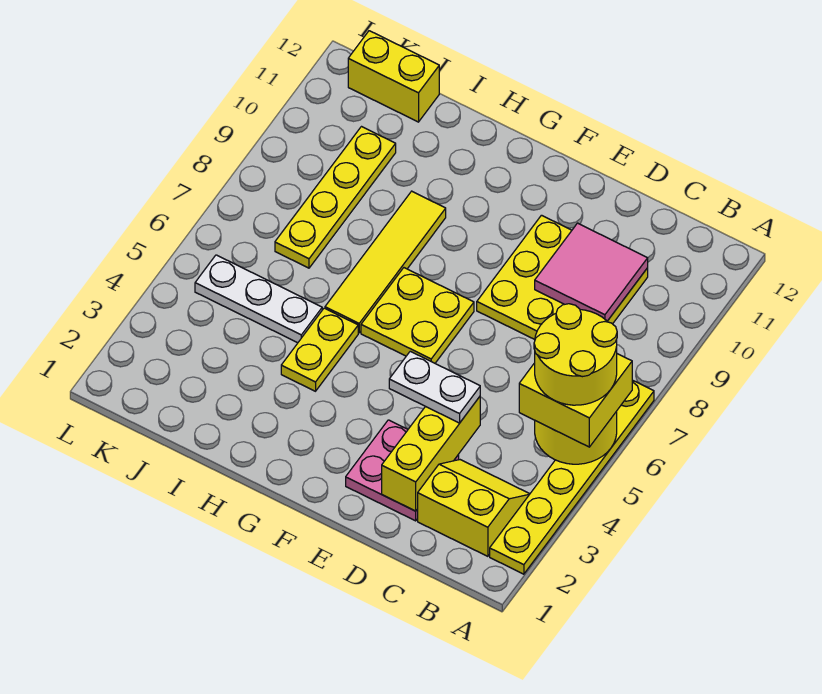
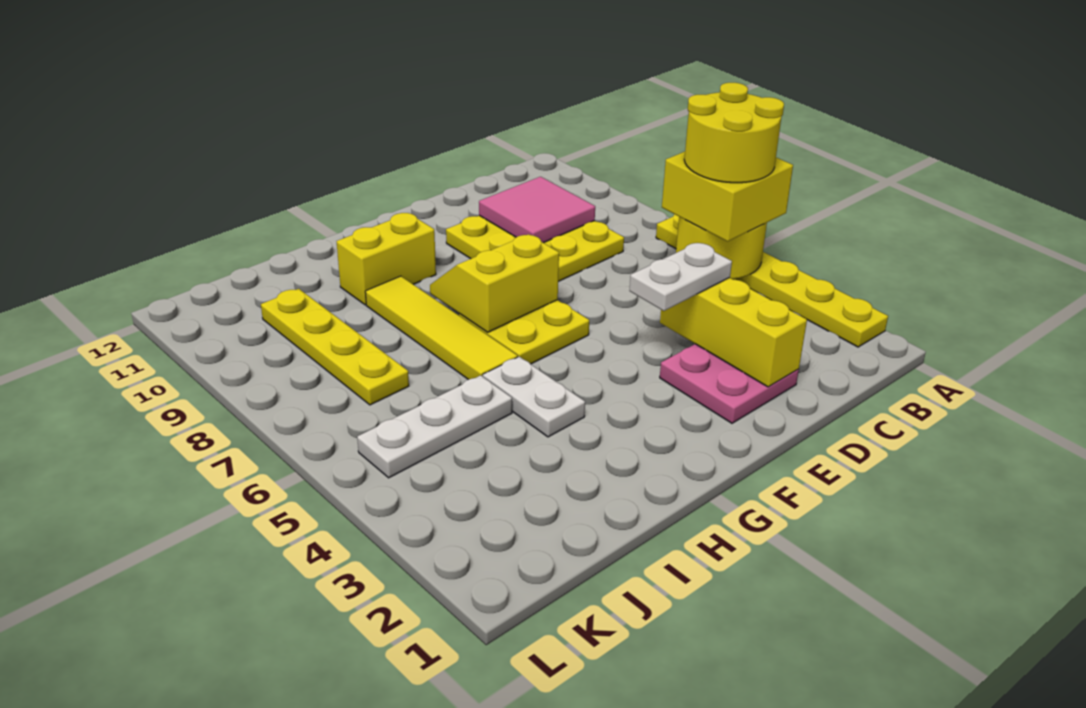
yellow slope B2:C3 level 1 top 2 -> yellow slope F7:G8 level 2 top 7
yellow plate H4:H5 level 1 -> white plate H4:H5 level 1
yellow brick J12:K12 level 1 -> yellow brick G10:H10 level 1

